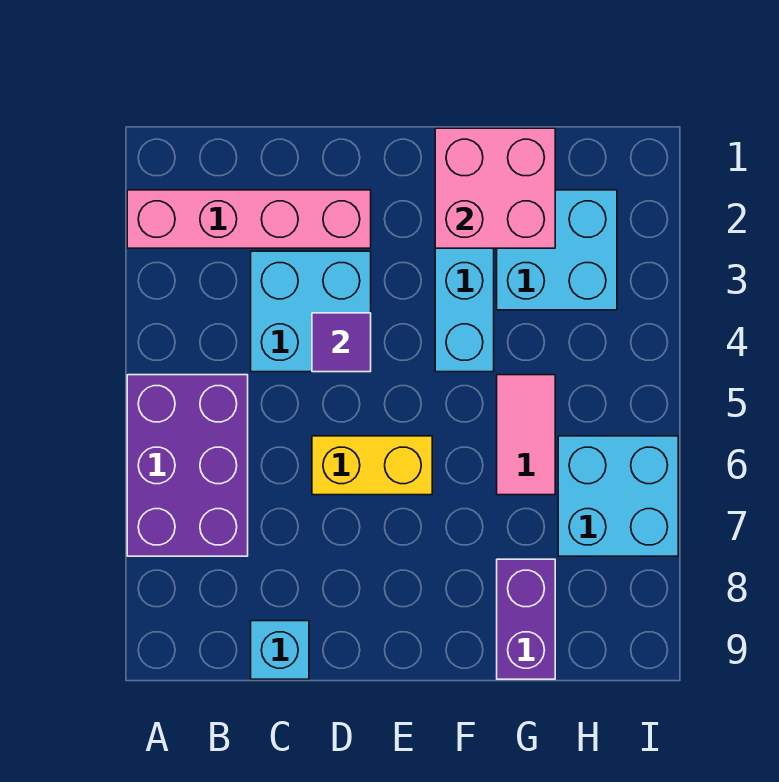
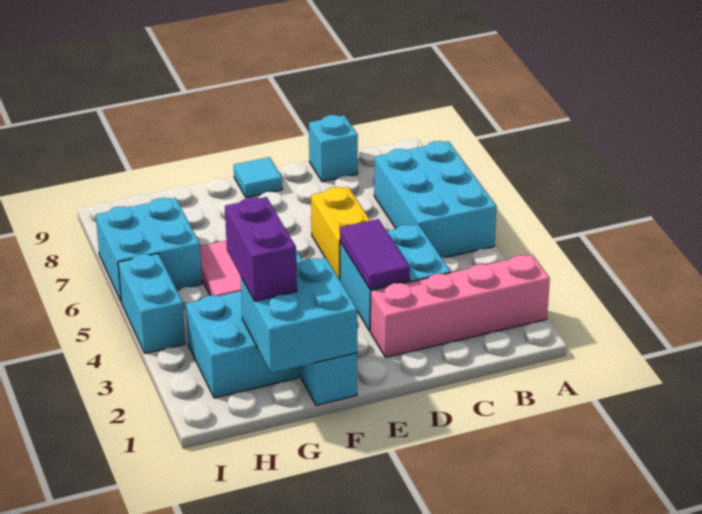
purple brick A5:B7 level 1 -> cyan brick A5:B7 level 1
purple tile D4 level 2 -> purple tile D3:D4 level 2
yellow brick D6:E6 level 1 -> yellow brick D5:D6 level 1
none -> cyan tile E9 level 1
pink brick F1:G2 level 2 -> cyan brick F1:G2 level 2
purple brick G8:G9 level 1 -> purple brick G2:G3 level 3
none -> cyan brick I4:I5 level 1

